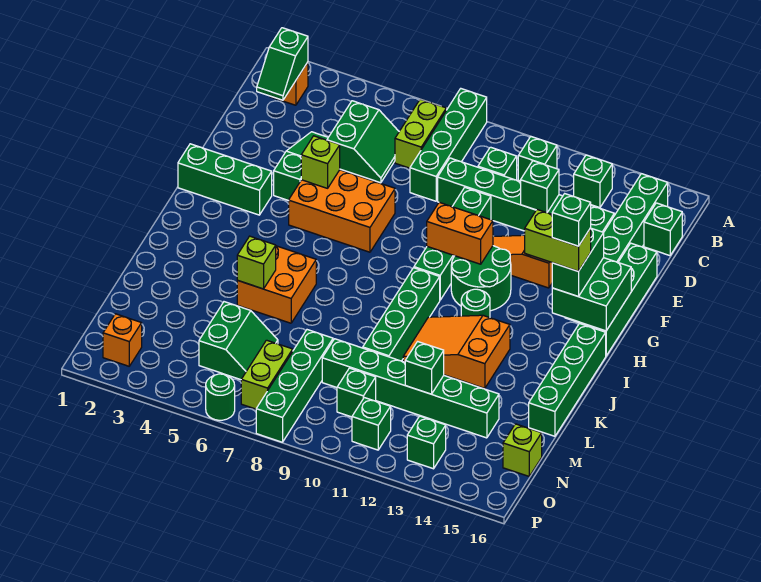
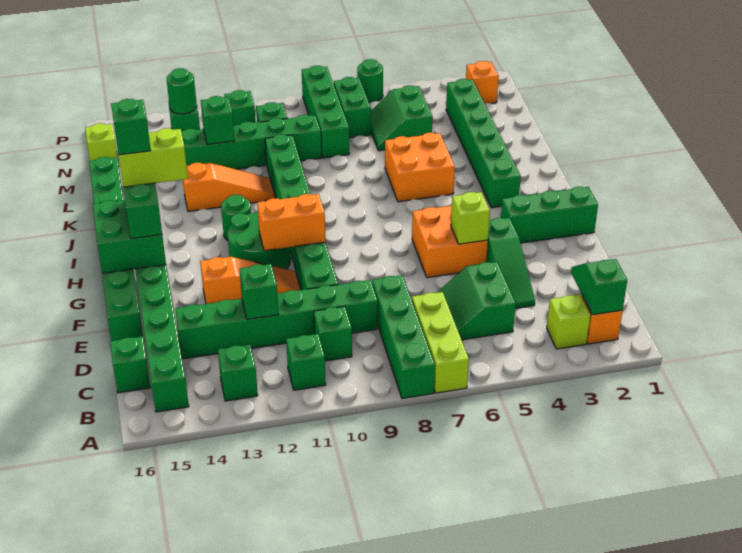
lime brick B7:C7 level 1 -> lime brick A7:C7 level 1
orange brick F5:G7 level 1 -> orange brick F5:G6 level 1
none -> green brick I3:N3 level 1
orange slope J11:K13 level 1 top 13 -> orange slope K11:K13 level 1 top 13
lime brick K5 level 2 -> lime brick B3 level 1
lime brick N7:O7 level 1 -> green brick N7:O7 level 1
none -> green round brick O13 level 2

